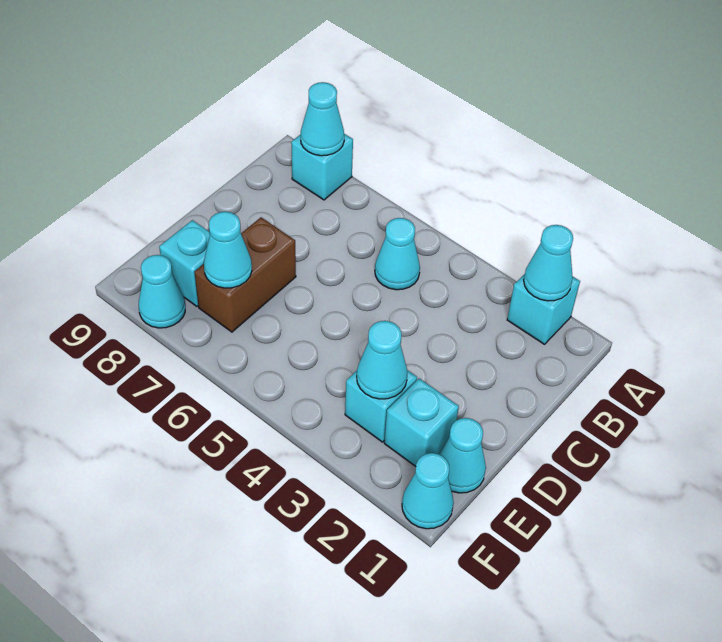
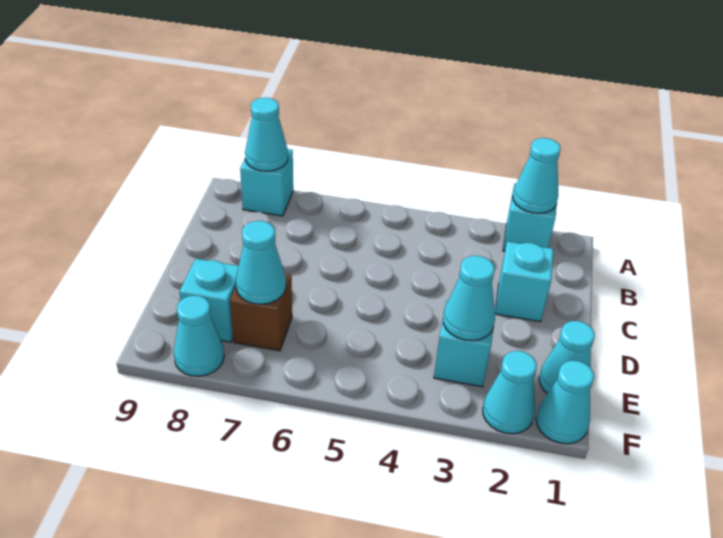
cyan cone B5 level 1 -> cyan cone F2 level 1
brown brick D7:E7 level 1 -> brown brick E7 level 1
cyan brick E2 level 1 -> cyan brick C2 level 1

